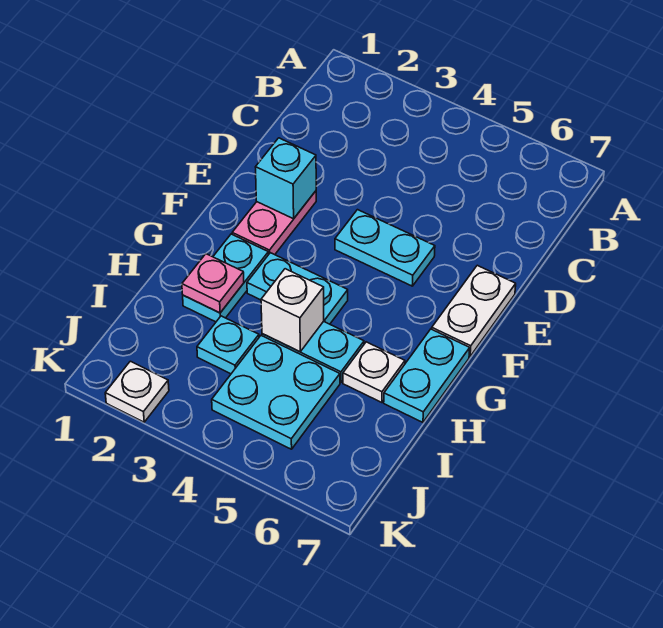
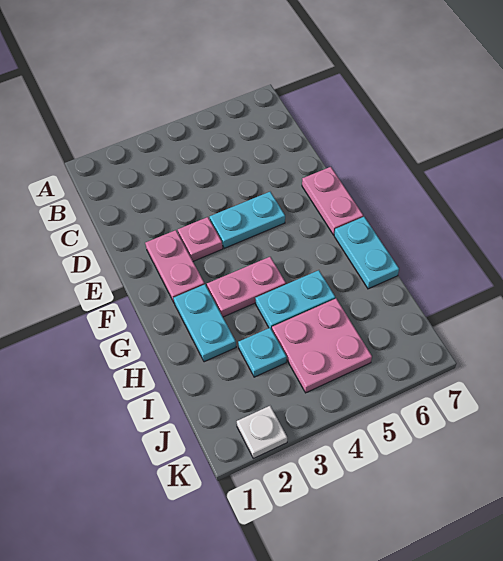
cyan brick E2 level 2 -> none
white plate E7:F7 level 1 -> pink plate E7:F7 level 1
cyan plate G3:G4 level 1 -> pink plate G3:G4 level 1
pink plate H2 level 2 -> pink plate E3 level 1
white brick H4 level 2 -> none
white plate H6 level 1 -> none
cyan plate I4:J5 level 1 -> pink plate I4:J5 level 1

